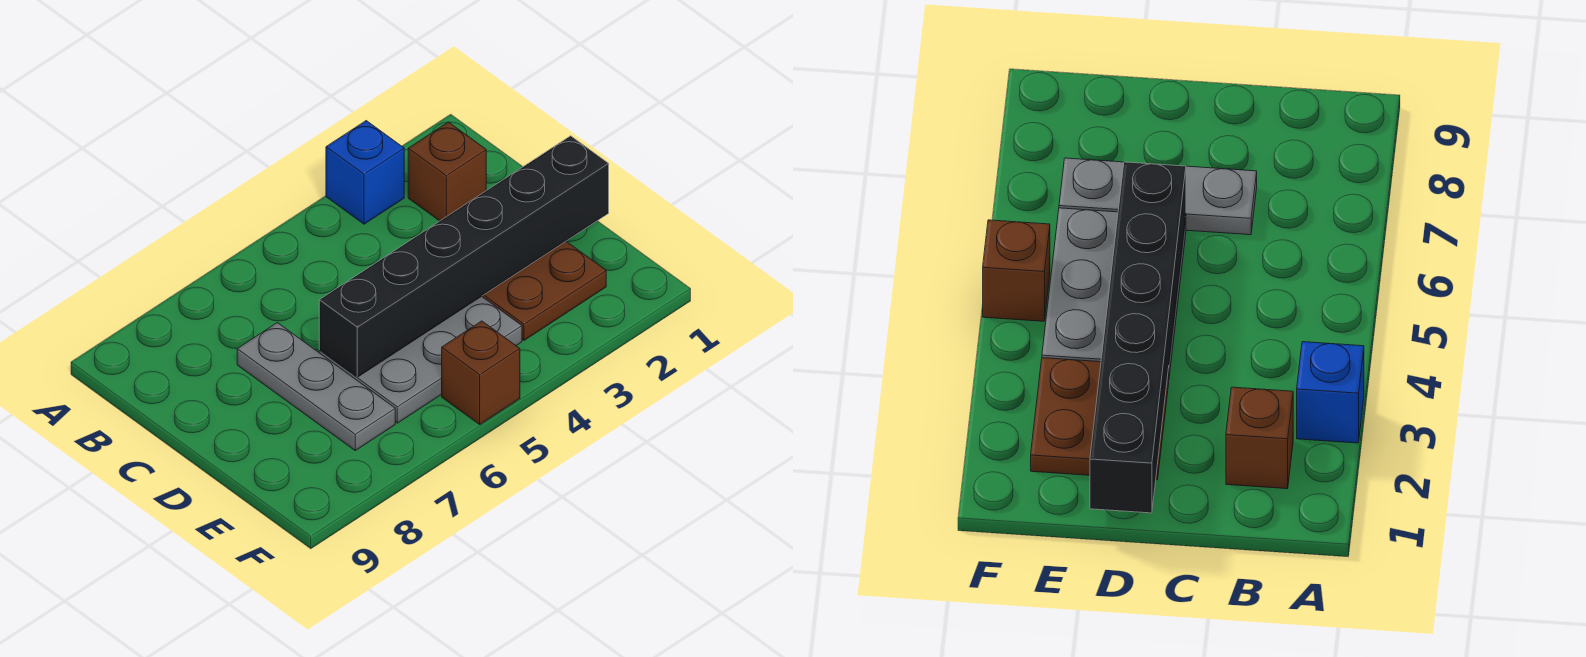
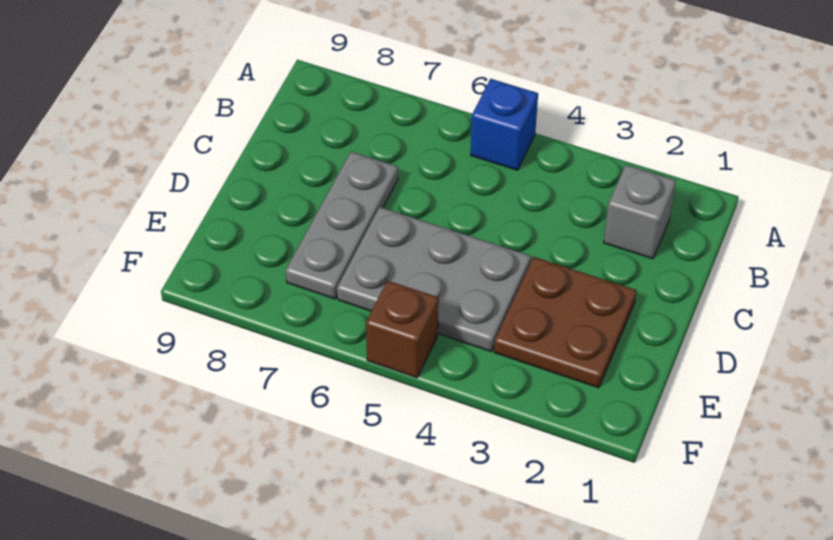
blue brick A3 level 1 -> blue brick A5 level 1
brown brick B2 level 1 -> grey brick B2 level 1
black brick D1:D6 level 2 -> none

